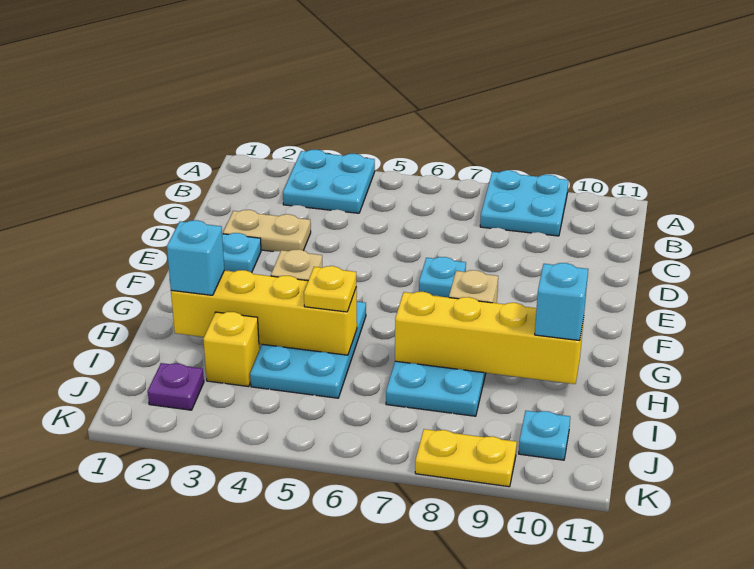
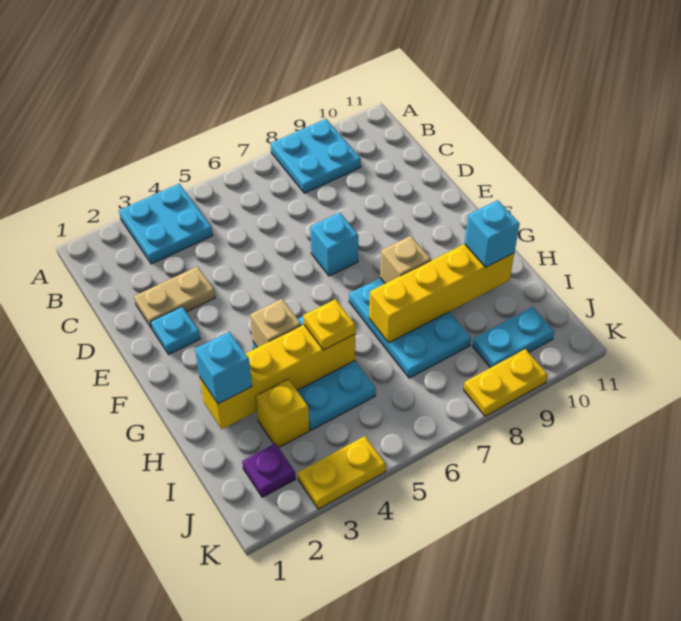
cyan plate E7 level 1 -> cyan brick E7 level 1
cyan plate J10 level 1 -> cyan plate J9:J10 level 1
none -> yellow plate K3:K4 level 1

